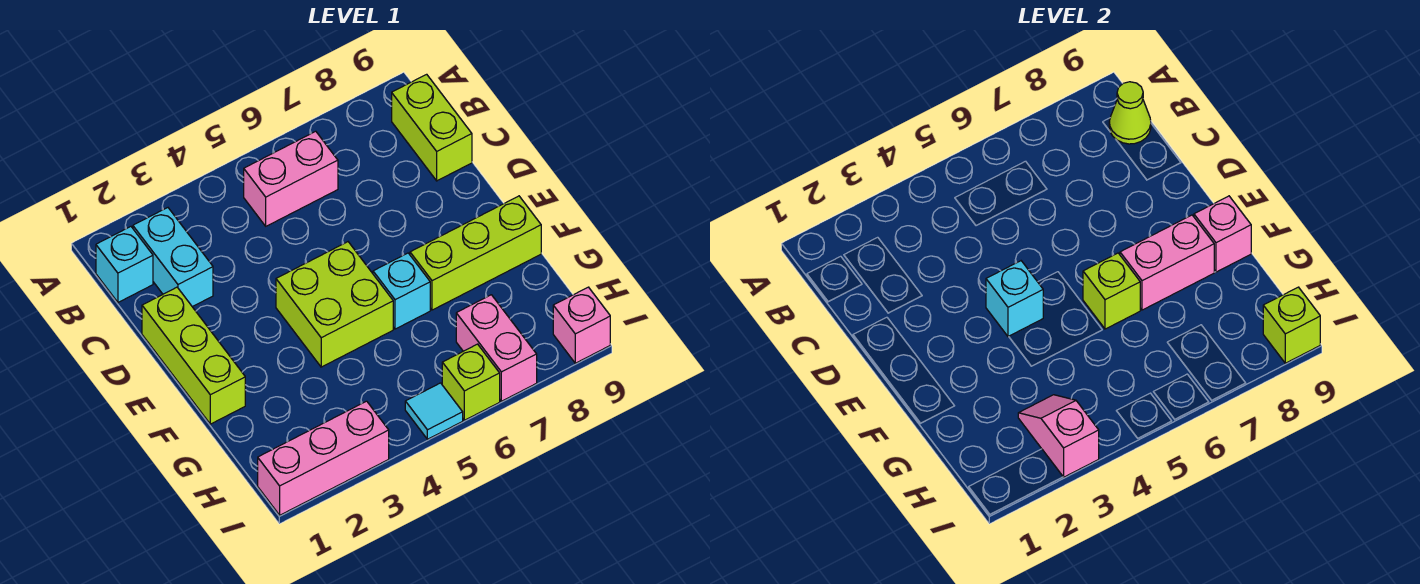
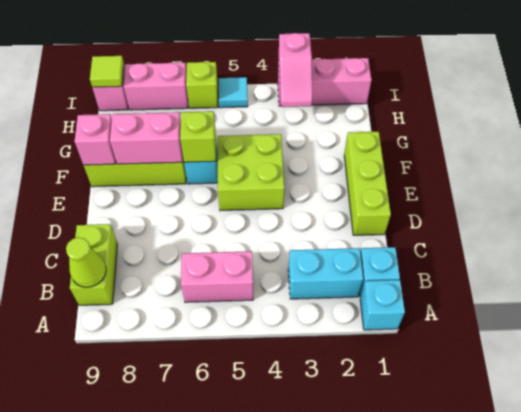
cyan brick B2:C2 level 1 -> cyan brick B2:B3 level 1
cyan brick E4 level 2 -> cyan brick A1 level 1
pink brick H7:I7 level 1 -> pink brick I7:I8 level 1
lime brick I9 level 2 -> lime tile I9 level 2

